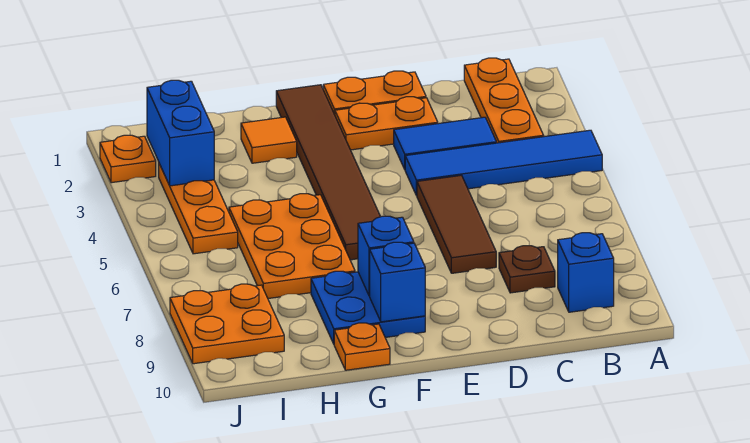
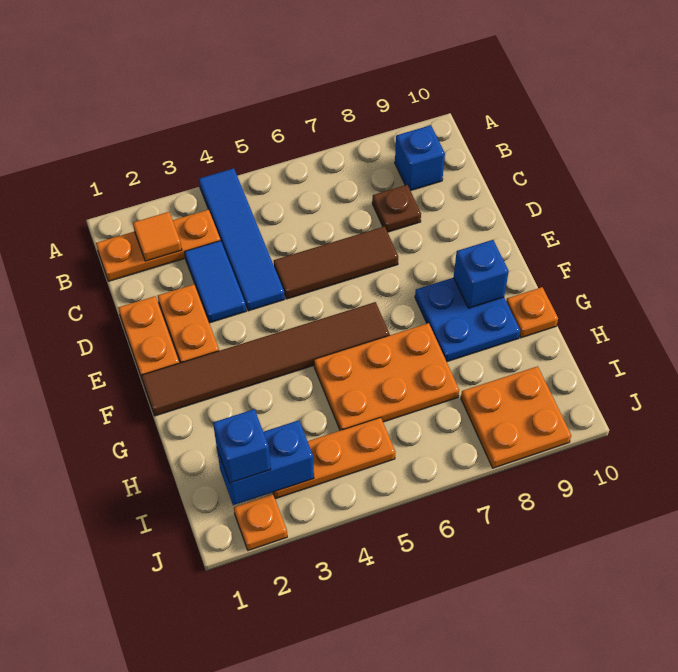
blue brick F8 level 2 -> blue brick I2 level 3
orange tile G2 level 1 -> orange tile B2 level 2

